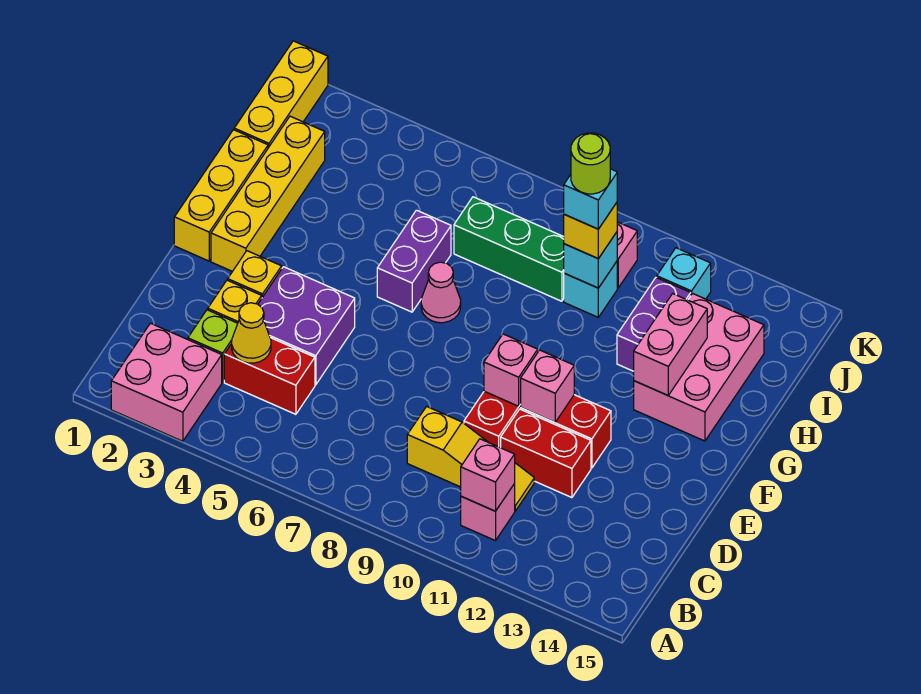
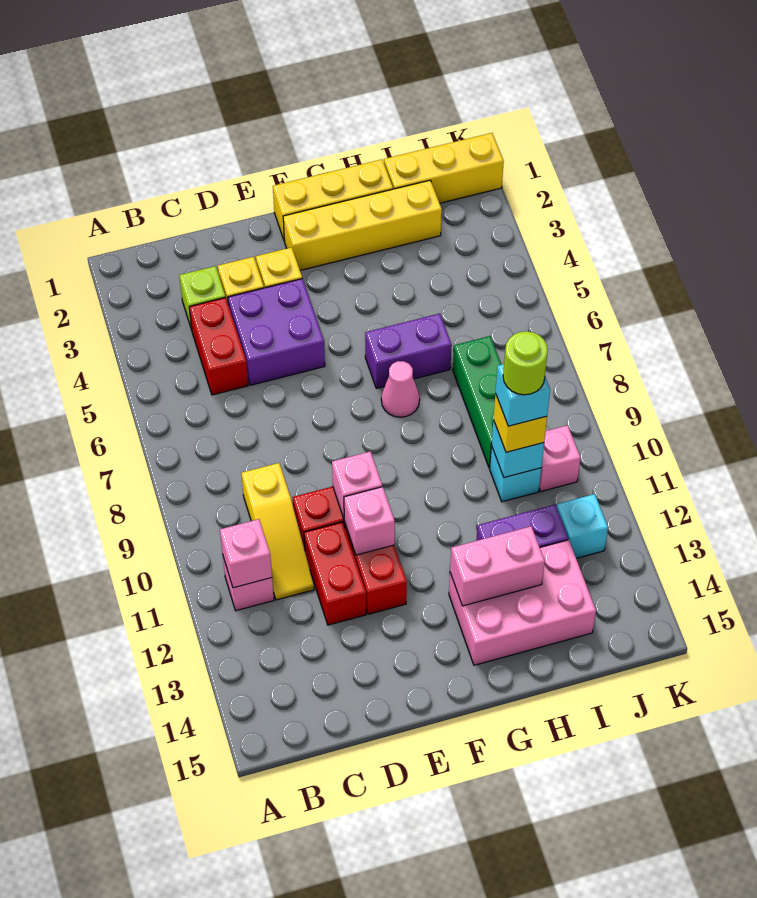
pink brick A2:B3 level 1 -> none
yellow cone C4 level 2 -> none

